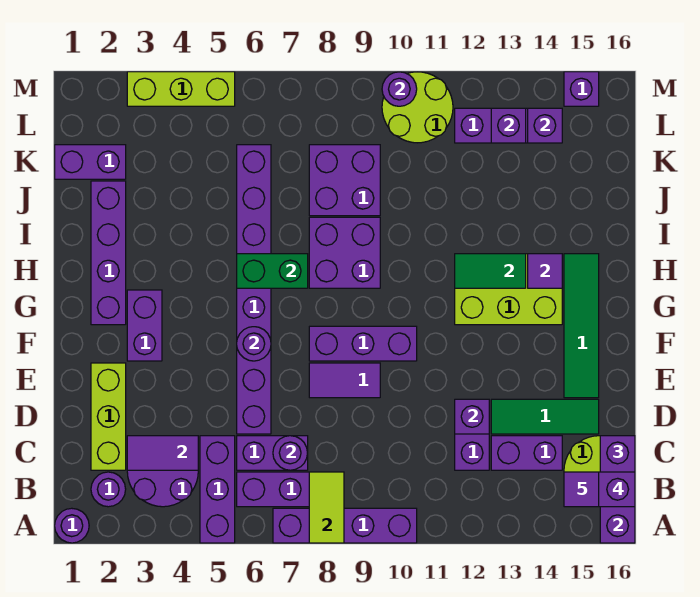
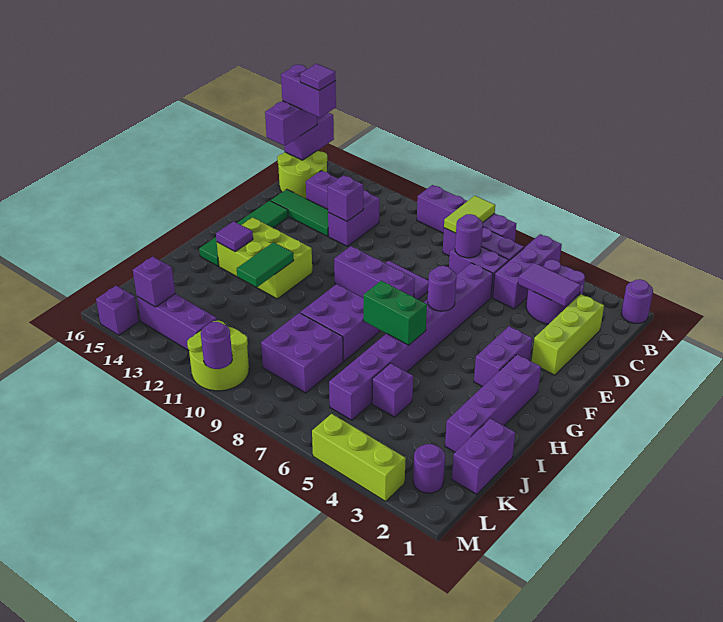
purple round brick B2 level 1 -> purple round brick L2 level 1
green tile H12:H13 level 2 -> green tile H12:I12 level 2
purple brick K1:K2 level 1 -> purple brick J1:K1 level 1
purple brick L13 level 2 -> purple brick J5 level 1

